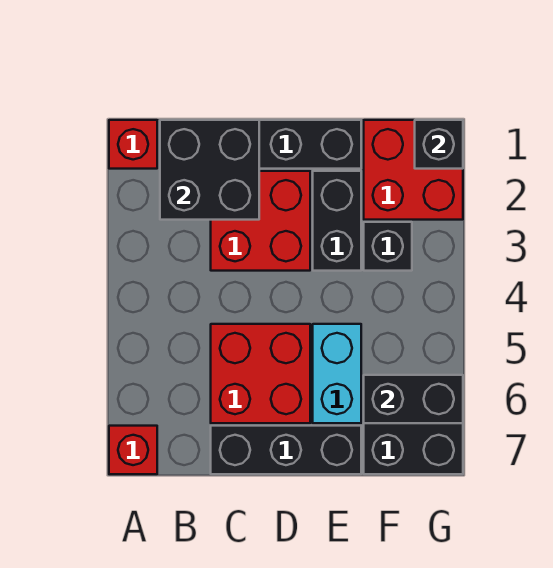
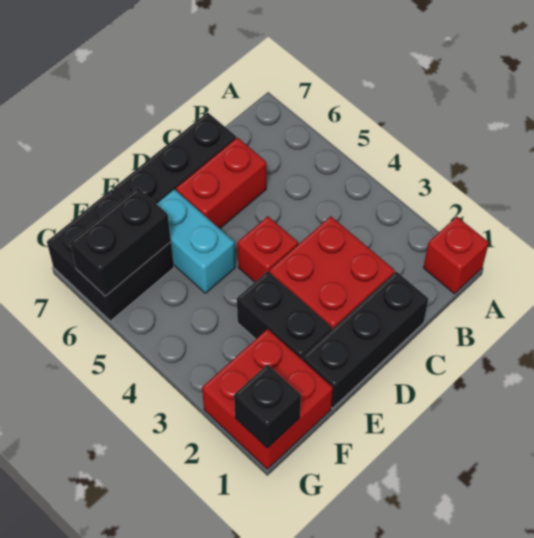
red brick A7 level 1 -> red brick D4 level 1
black brick B1:C2 level 2 -> none
red brick C5:D6 level 1 -> red brick C6:D6 level 1
black brick F3 level 1 -> none

